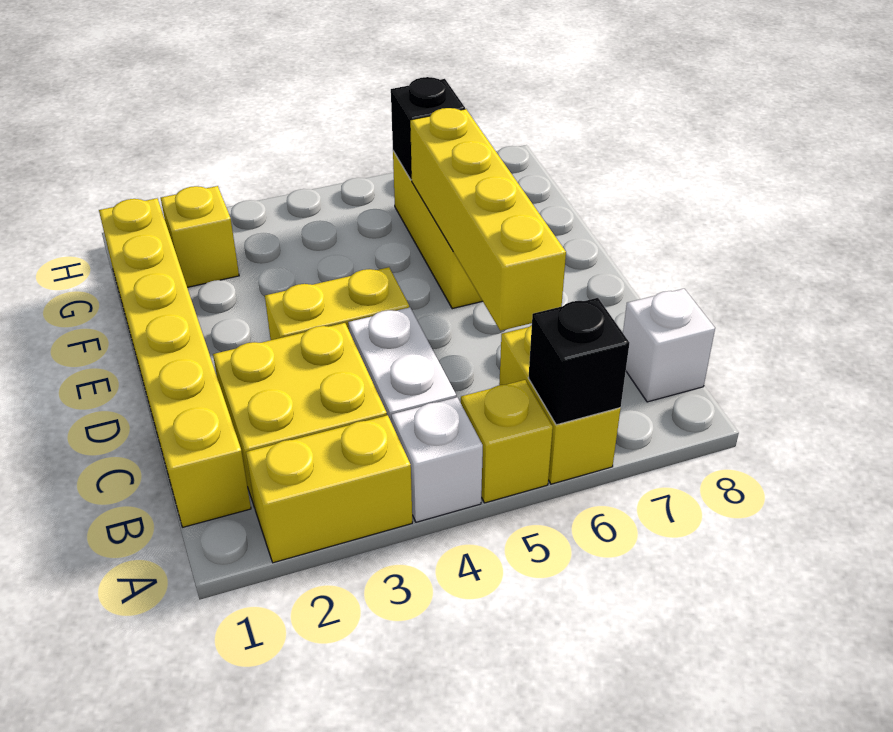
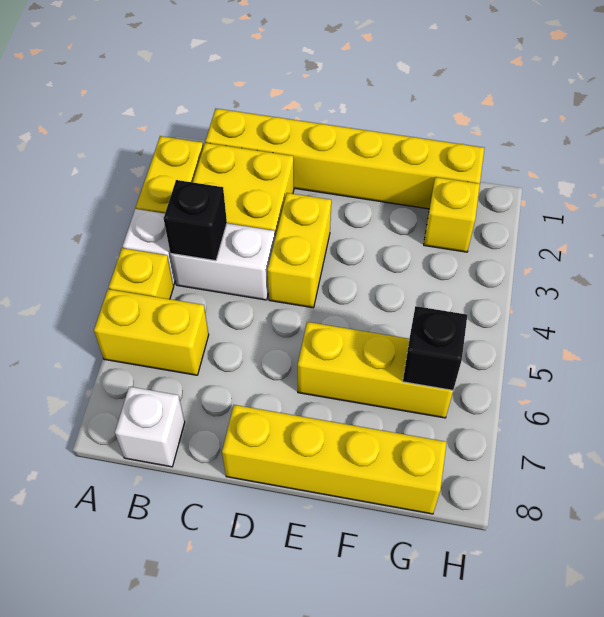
black brick A6 level 2 -> black brick B4 level 2
yellow brick C6:F6 level 2 -> yellow brick D8:G8 level 1

